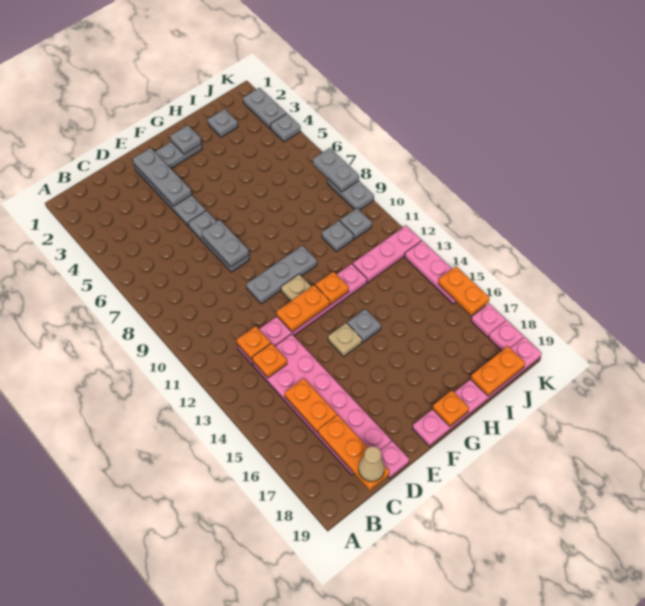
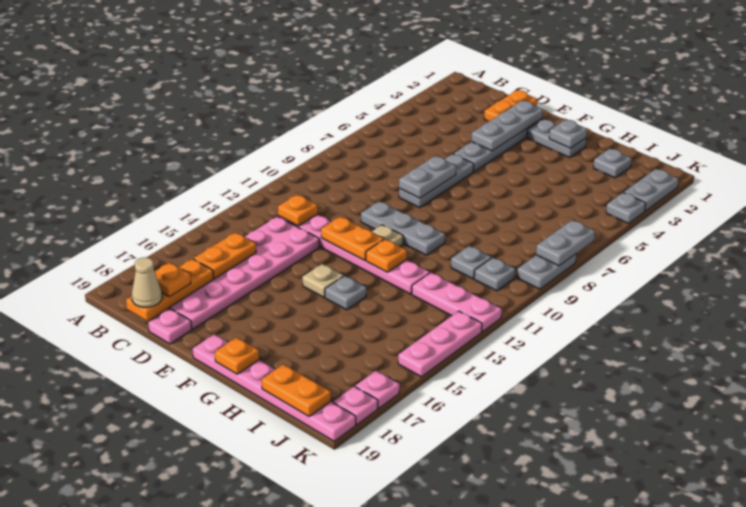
orange plate C13 level 2 -> orange plate C18 level 3
orange plate K15:K16 level 2 -> orange plate D1:D2 level 1

